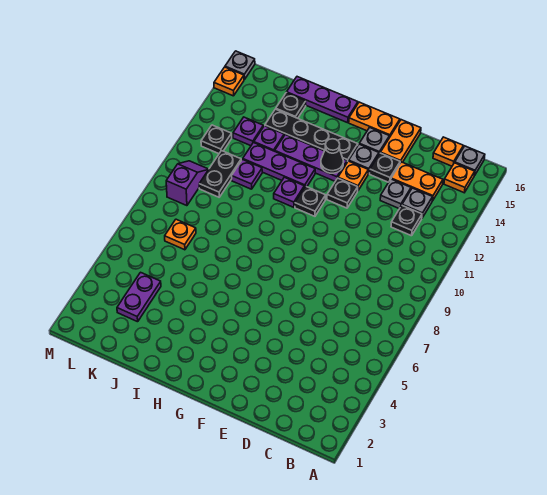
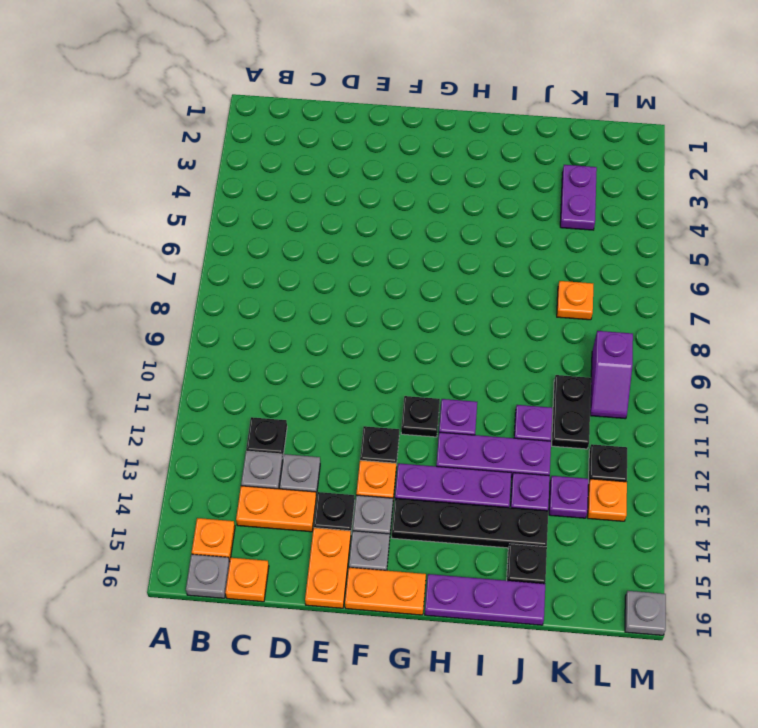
black cone G13 level 2 -> none
orange plate M15 level 1 -> orange plate L13 level 1

